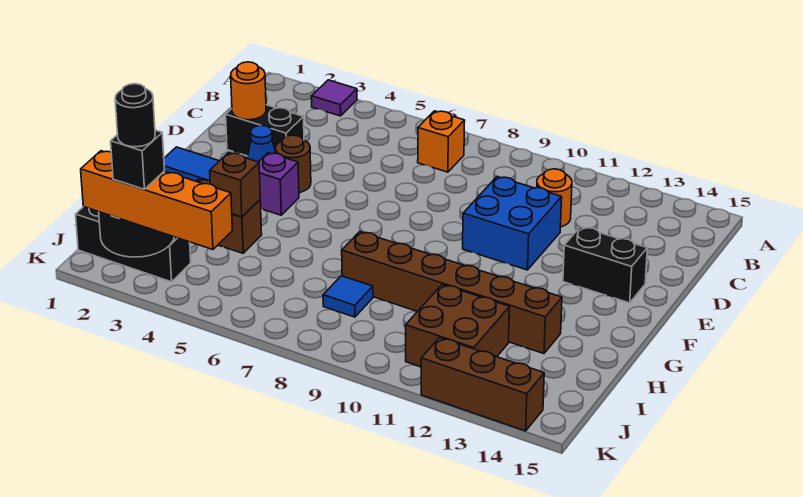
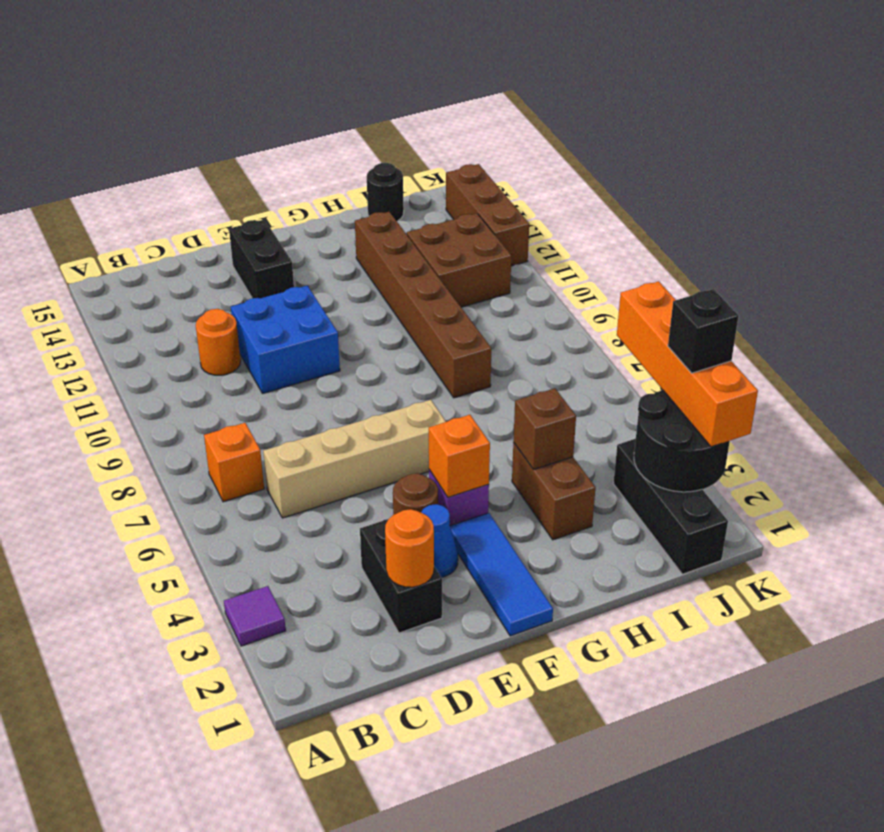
none -> tan brick C6:F6 level 1
none -> orange brick F4 level 2
blue tile I8 level 1 -> none
black round brick K3 level 5 -> black round brick I15 level 1

